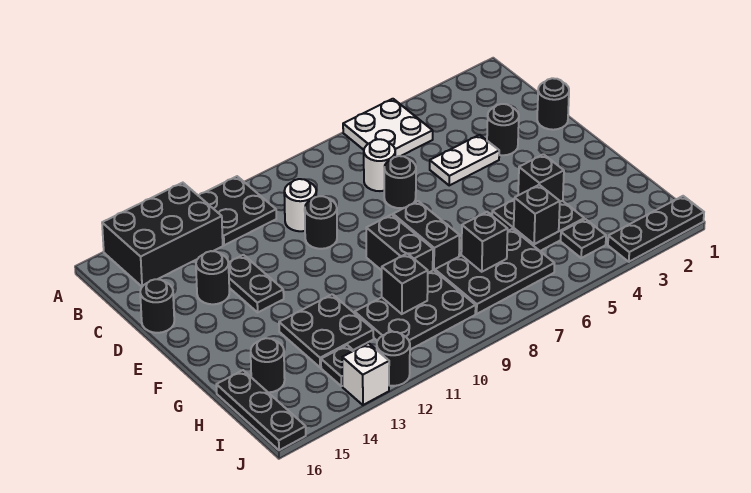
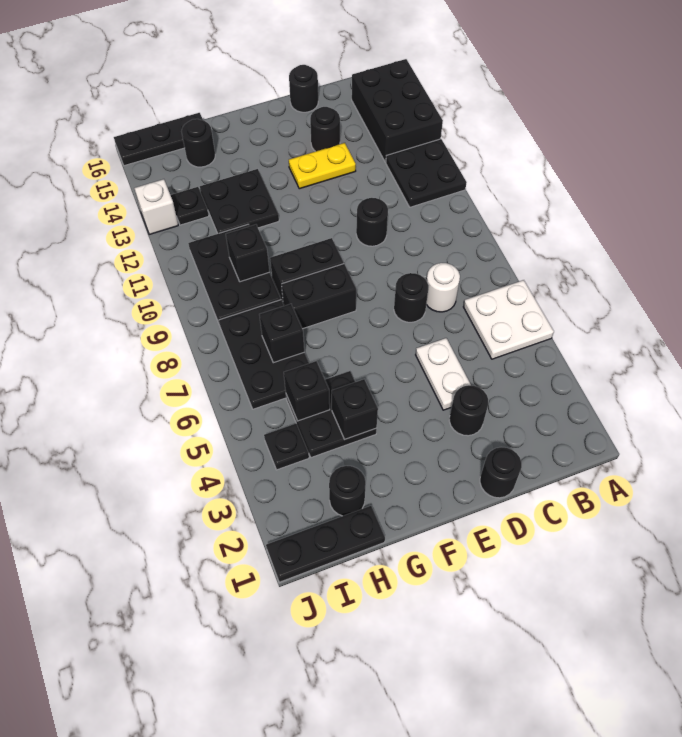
white round brick C10 level 1 -> none
black plate D13:E13 level 1 -> yellow plate D13:E13 level 1
black plate J1:J3 level 1 -> black plate H1:J1 level 1
black round brick J12 level 1 -> black round brick H2 level 1

